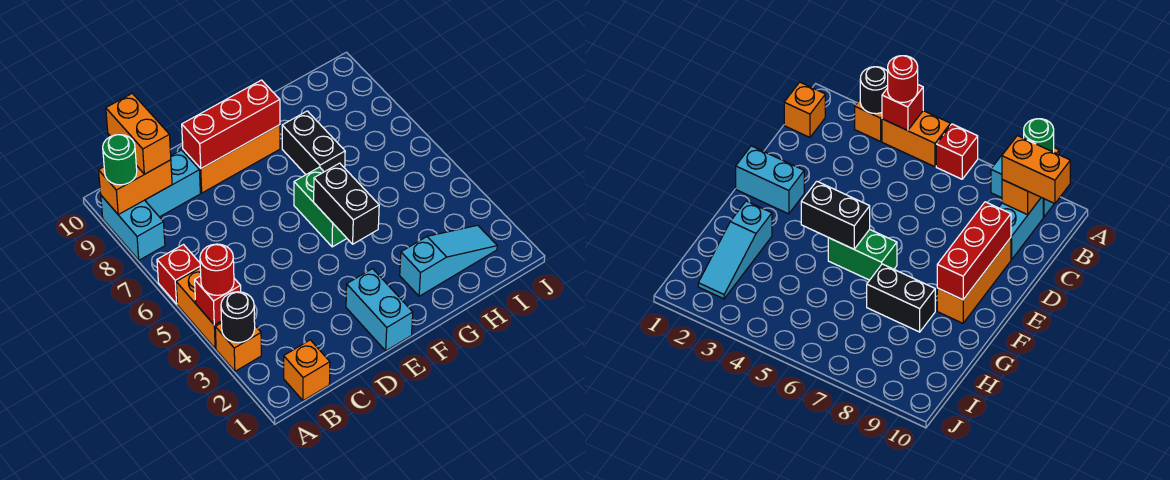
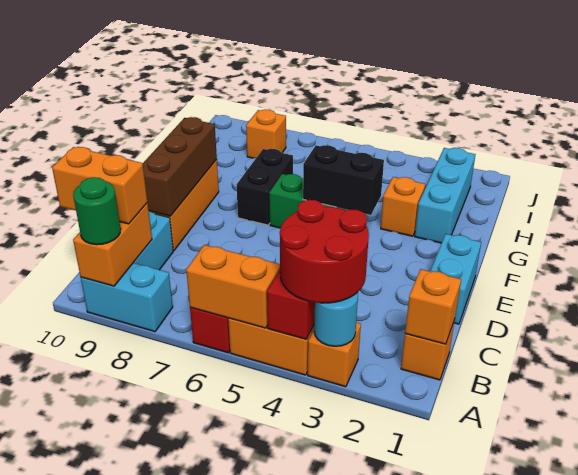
black round brick A3 level 2 -> cyan round brick A3 level 2
red round brick A4 level 3 -> red round brick A3:B4 level 3
none -> orange brick A5:A6 level 2
none -> orange brick B1 level 2
red brick D9:F9 level 2 -> brown brick D9:F9 level 2
cyan brick E1:E2 level 1 -> cyan brick D1:E1 level 1
cyan slope G2:I2 level 1 top G -> cyan brick G2:I2 level 1
none -> orange brick G3 level 1
black brick G7:G8 level 1 -> black brick F7:G7 level 1
none -> orange brick I8 level 1

